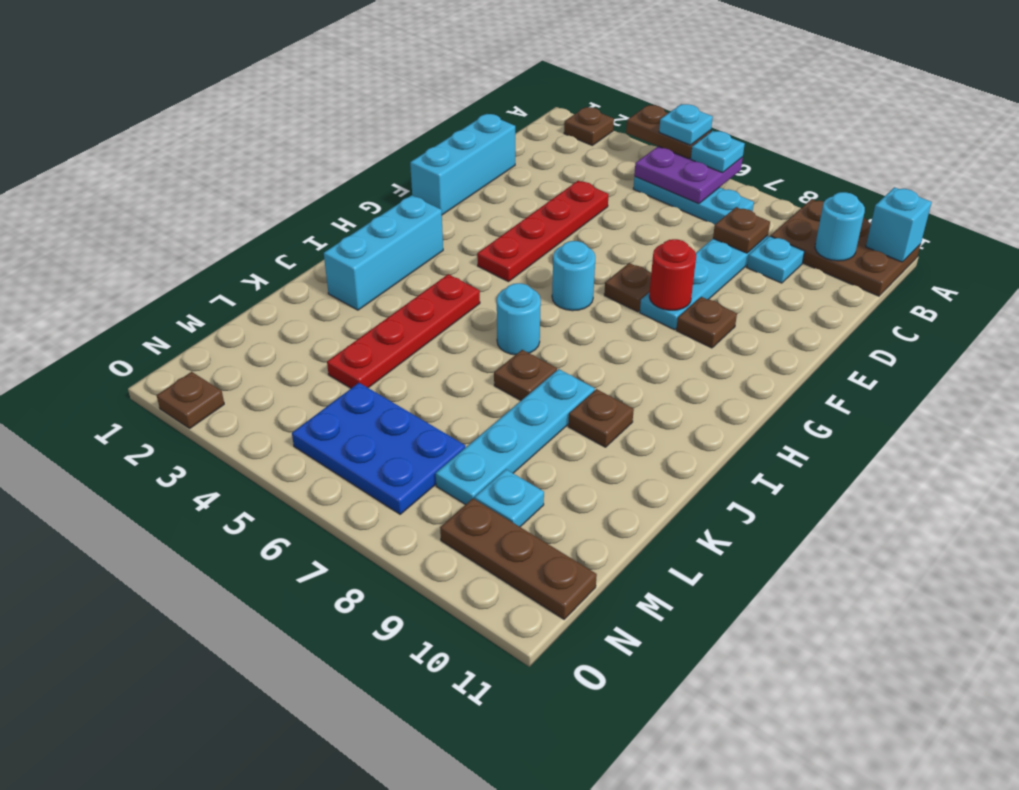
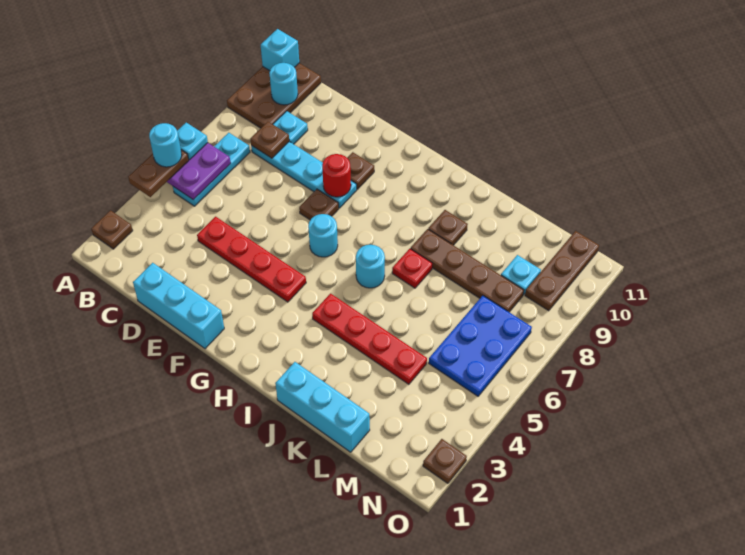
cyan plate A5 level 4 -> cyan round brick A5 level 4
cyan brick H2:J2 level 1 -> cyan brick J1:L1 level 1
brown plate J7 level 1 -> red plate J7 level 1
cyan plate J8:M8 level 1 -> brown plate J8:M8 level 1

